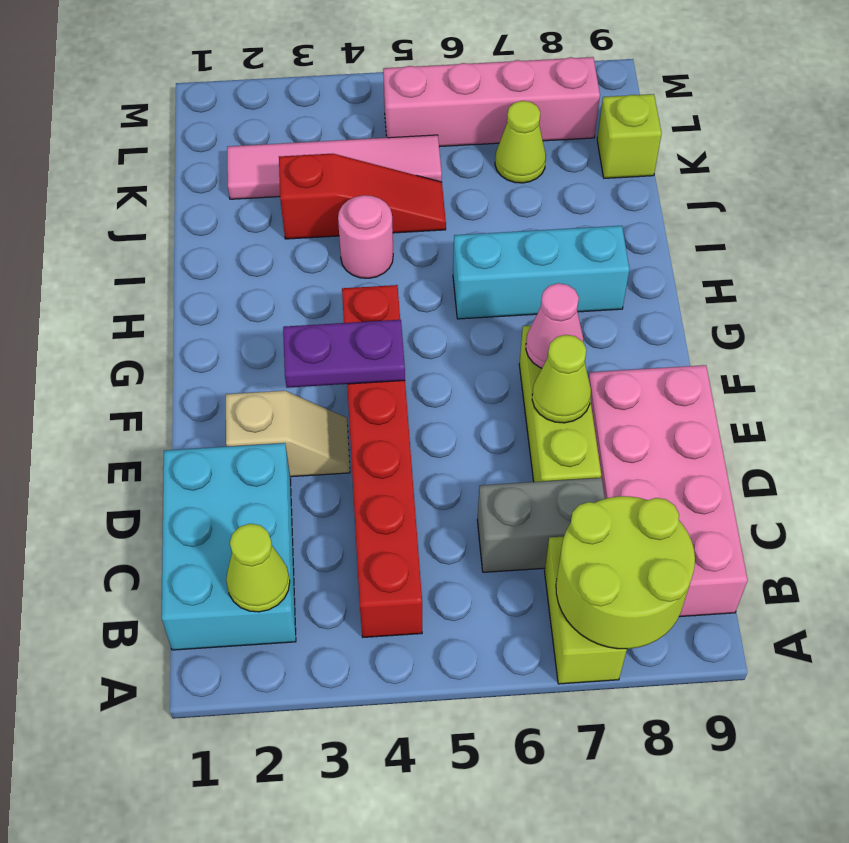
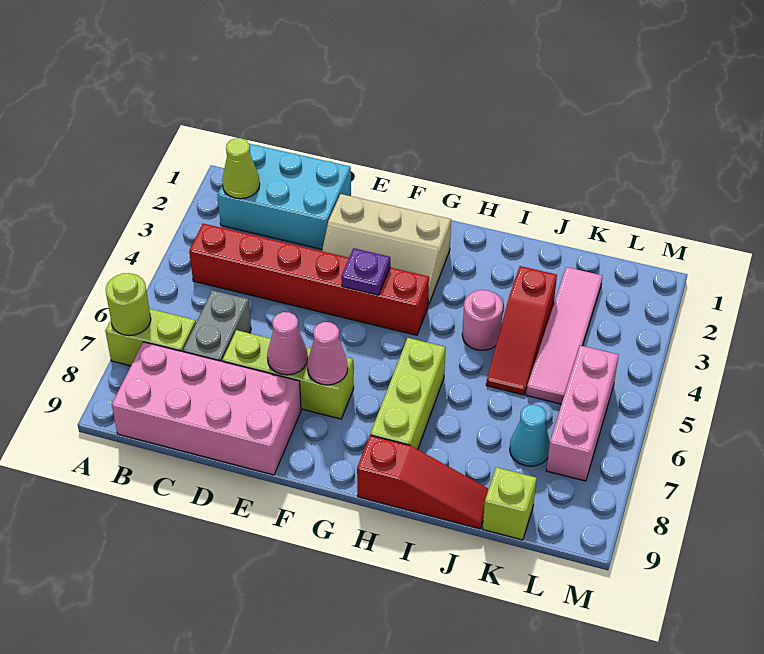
lime round brick A7:B8 level 2 -> lime round brick A7 level 2
tan slope E2:E3 level 1 top 2 -> tan slope E2:G3 level 1 top 2
lime cone E7 level 2 -> pink cone E7 level 2
purple plate F3:F4 level 2 -> purple plate F4 level 2
cyan brick H6:H8 level 1 -> lime brick H6:H8 level 1
none -> red slope H9:J9 level 1 top H
lime cone K7 level 1 -> cyan cone K7 level 1
pink brick L5:L8 level 1 -> pink brick L5:L7 level 1

